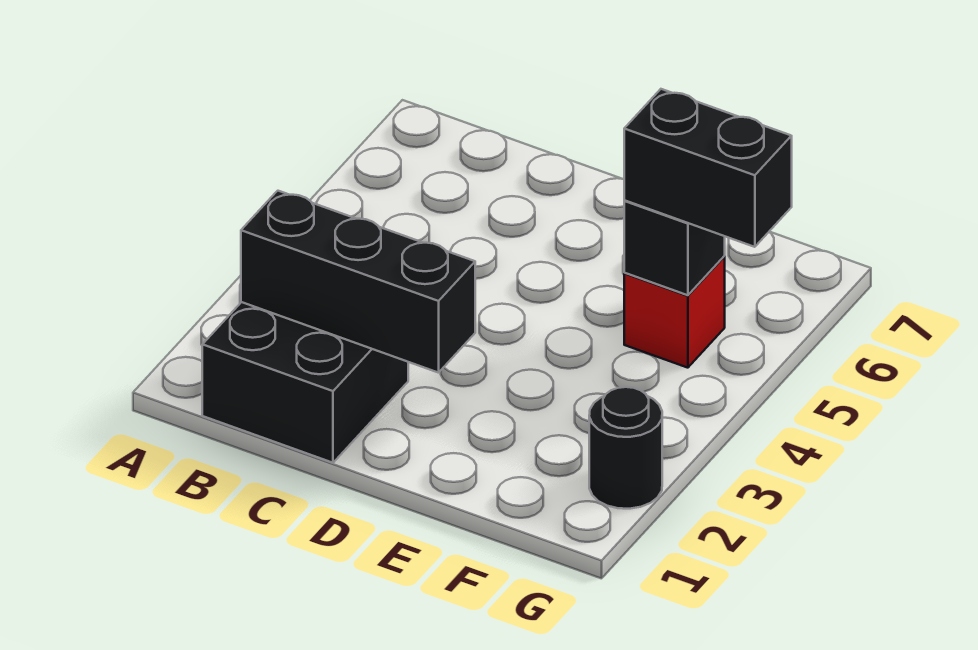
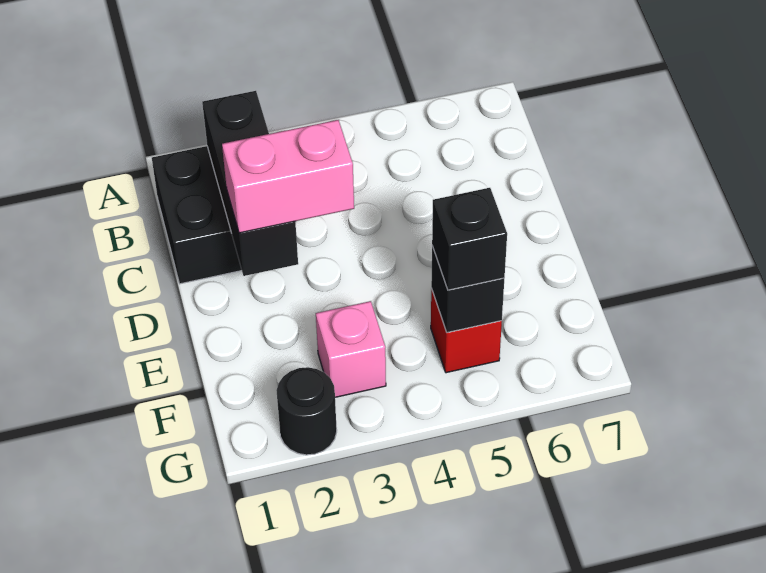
none -> pink brick D2:D3 level 3
none -> pink brick F3 level 1
black brick F5:G5 level 3 -> black brick F5 level 3

